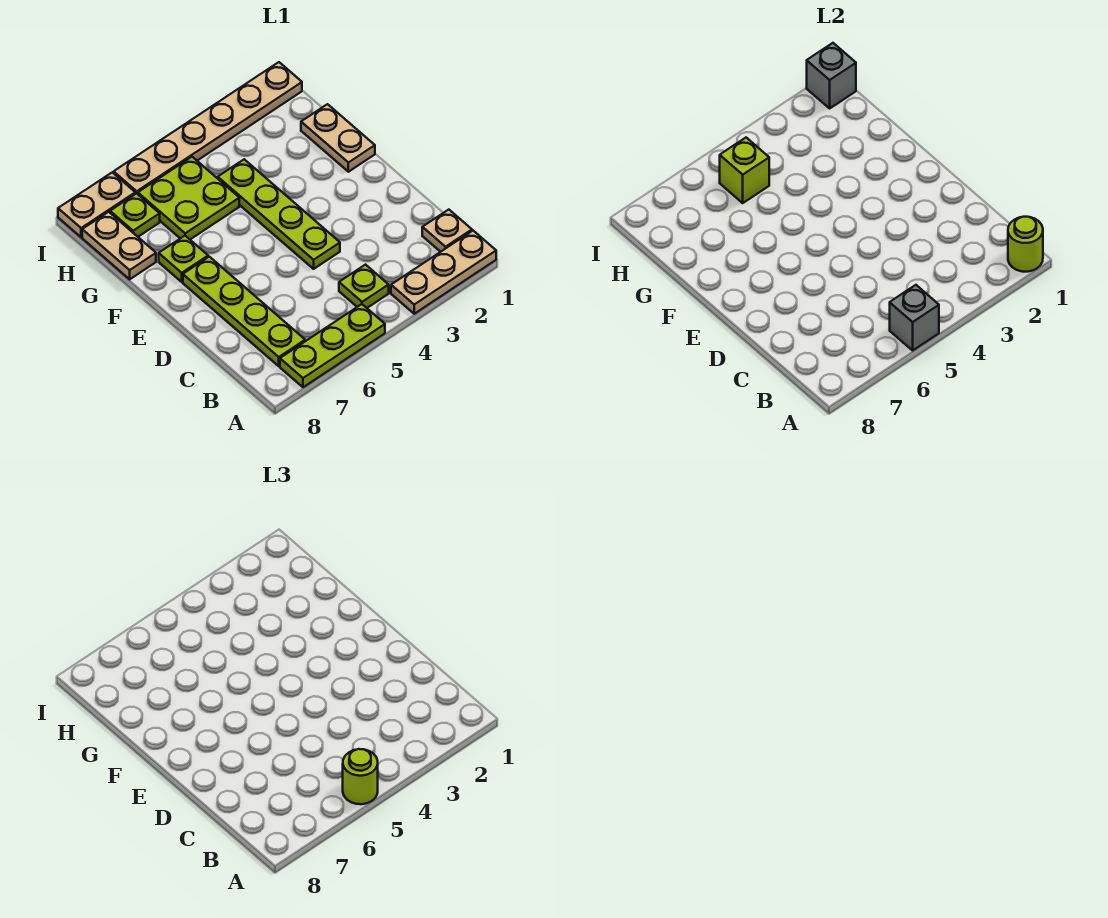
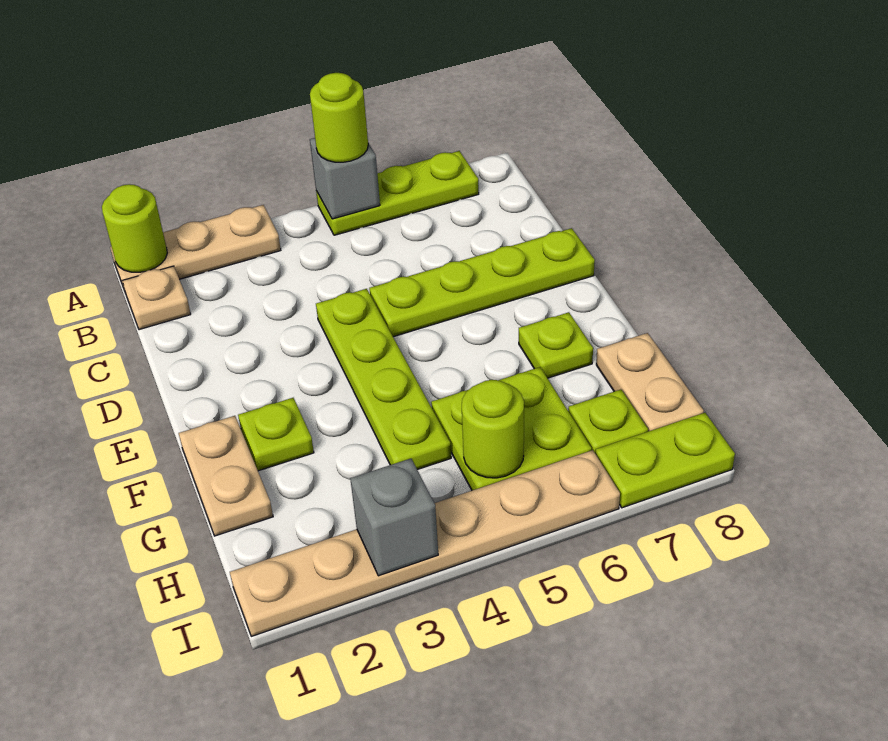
lime plate B4 level 1 -> lime plate F2 level 1
lime plate B7:E7 level 1 -> lime plate D5:D8 level 1
lime brick H5 level 2 -> lime round brick H5 level 2
grey brick I1 level 2 -> grey brick I3 level 2
tan plate I7:I8 level 1 -> lime plate I7:I8 level 1

